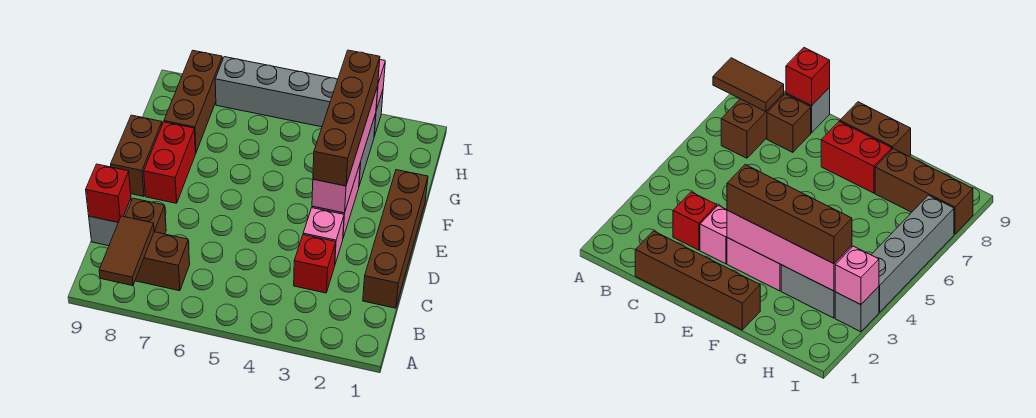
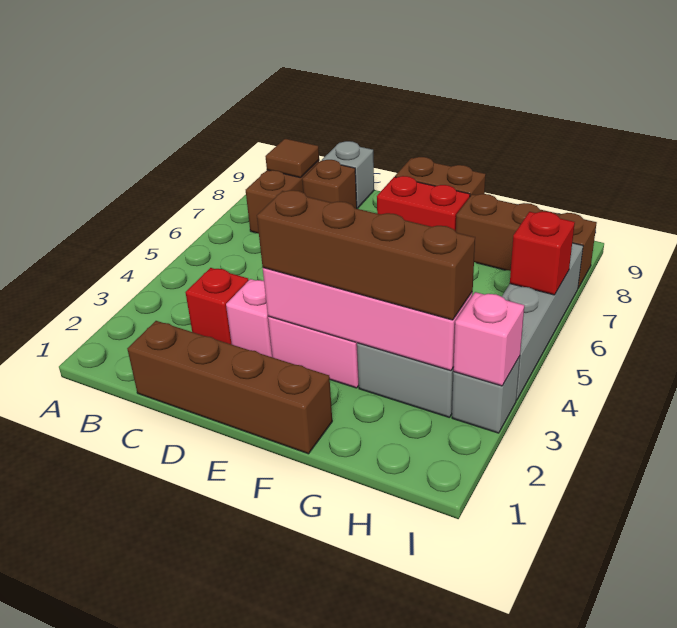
brown tile A8:B8 level 2 -> brown tile B8 level 2
red brick C9 level 2 -> red brick I6 level 2

